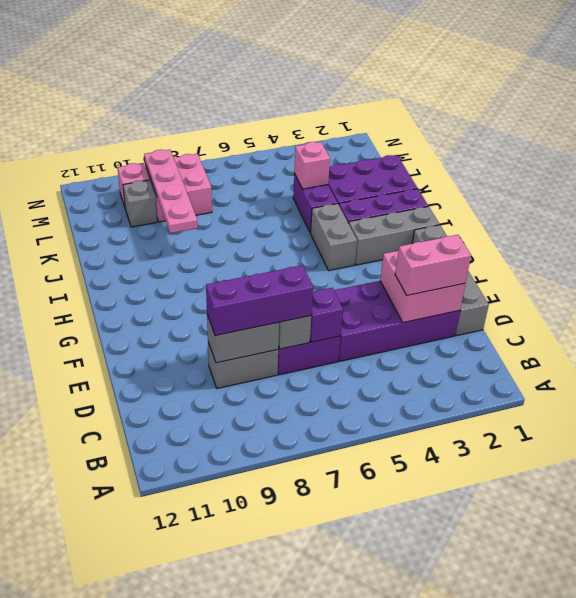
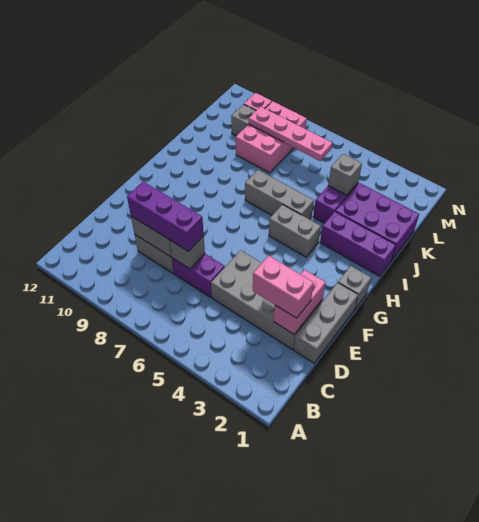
purple brick D2:E5 level 1 -> grey brick D2:E5 level 1
pink brick D2:E3 level 2 -> pink brick D2:E2 level 2
purple brick D6 level 2 -> none
grey brick H1:H3 level 1 -> grey brick I5:I7 level 1
grey brick H4:I4 level 1 -> grey brick H4:H5 level 1
pink plate J9:M9 level 2 -> pink plate L6:L9 level 2
pink brick K4 level 2 -> grey brick K4 level 2
pink brick L8:M9 level 1 -> pink brick K8:M9 level 1

